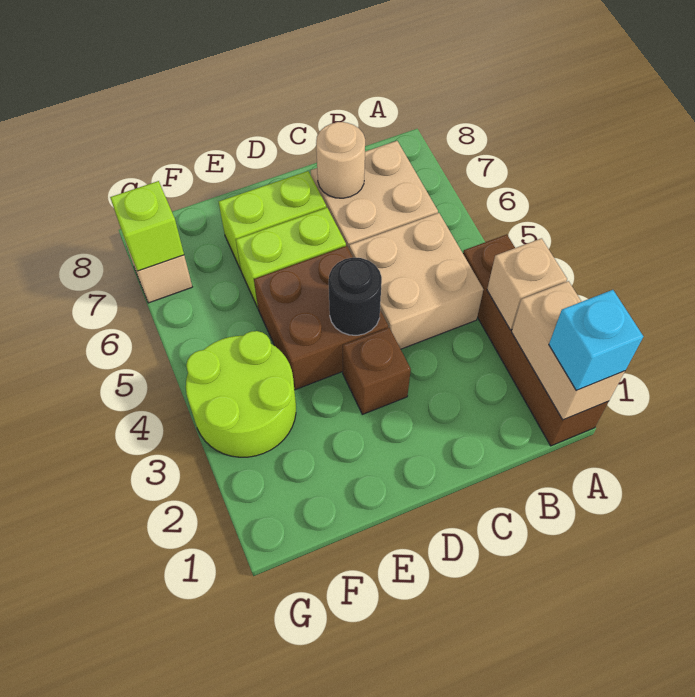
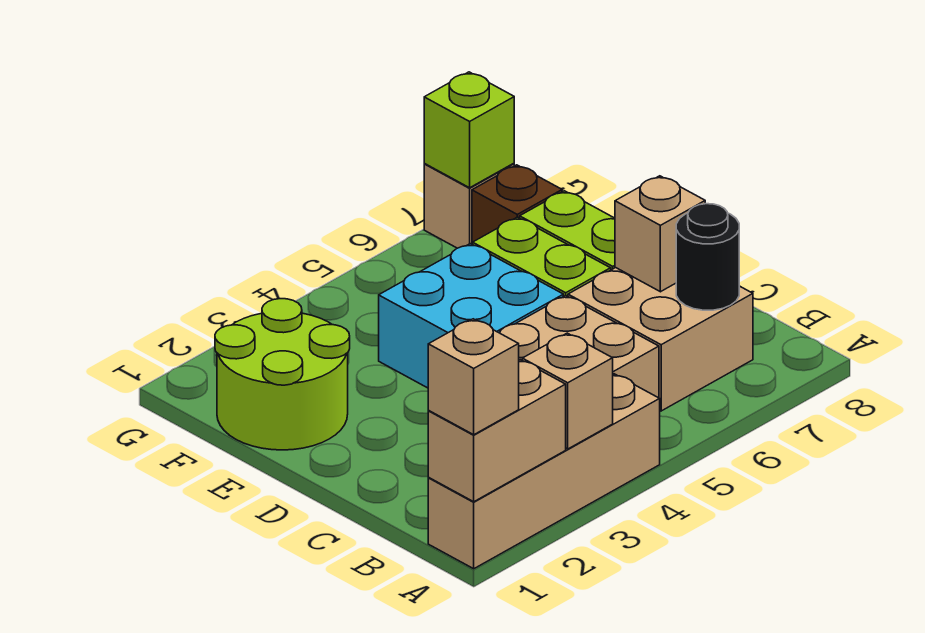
brown brick A1:A4 level 1 -> tan brick A1:A4 level 1
cyan brick A1 level 3 -> tan brick A1 level 3
tan round brick C7 level 2 -> tan brick C7 level 2
brown brick D3 level 1 -> brown brick F7 level 1
brown brick D4:E5 level 1 -> cyan brick D4:E5 level 1
black round brick D4 level 2 -> black round brick B7 level 2
lime round brick F3:G4 level 1 -> lime round brick E1:F2 level 1

